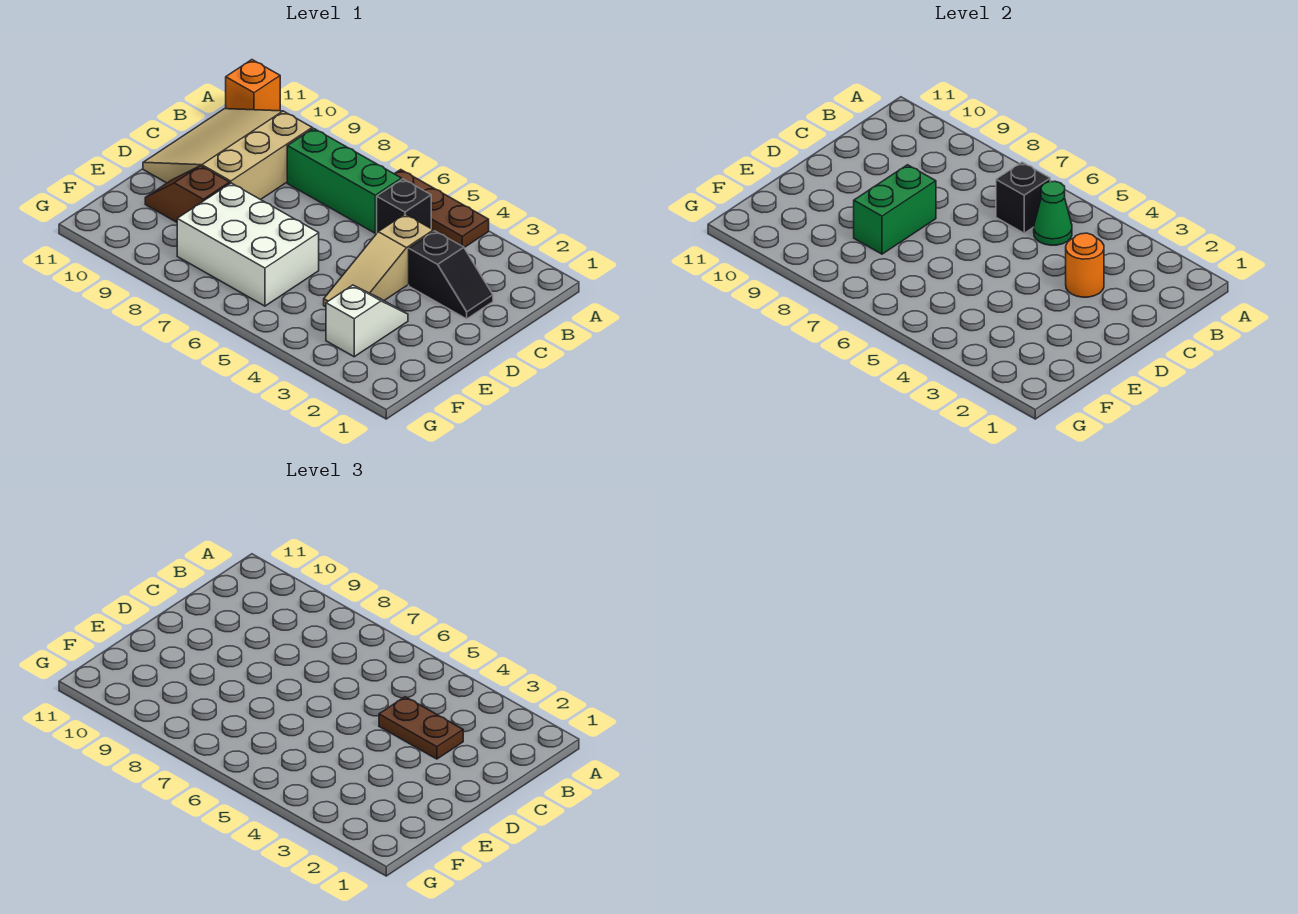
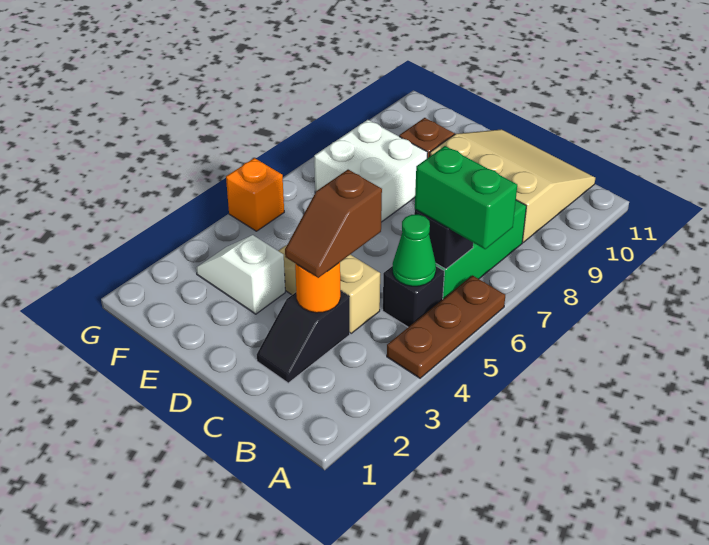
orange brick A11 level 1 -> orange brick G5 level 1
brown plate C3:C4 level 3 -> brown slope C3:C4 level 3 top 4
green brick D8:E8 level 2 -> green brick A6:B6 level 3
white slope E3:F3 level 1 top F -> white slope E3:F3 level 1 top E
white brick E6:F8 level 1 -> white brick E7:F8 level 1

